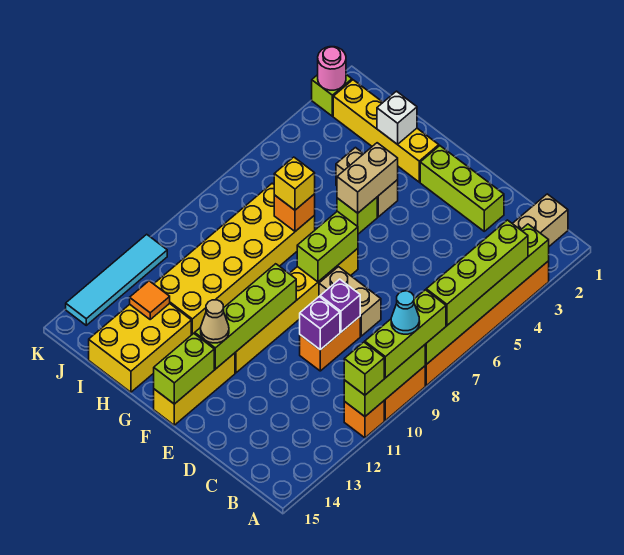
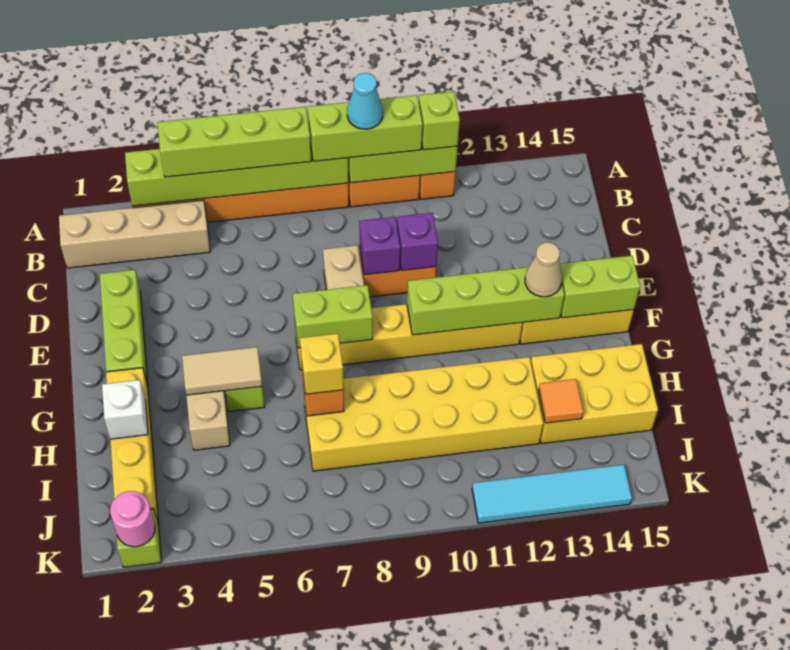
tan brick G4:G5 level 2 -> tan tile G4:G5 level 2

